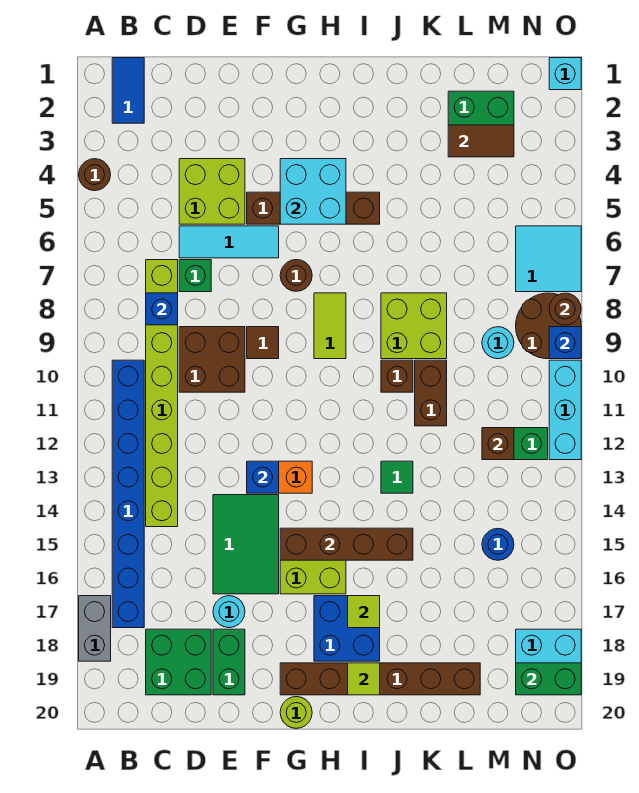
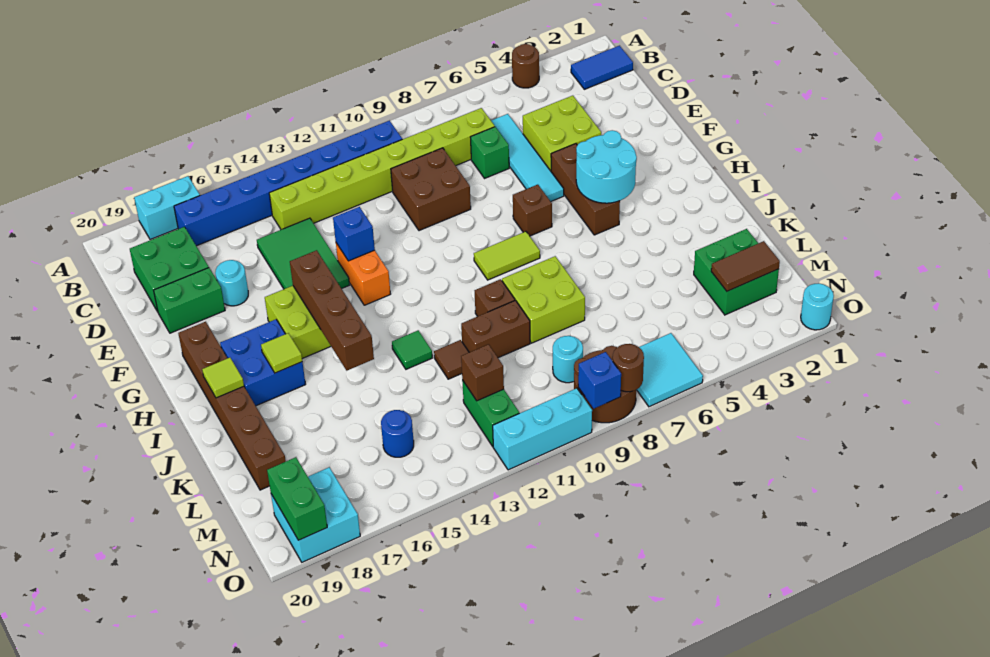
grey brick A17:A18 level 1 -> cyan brick A17:A18 level 1
blue brick C8 level 2 -> none
cyan tile D6:F6 level 1 -> cyan tile C6:F6 level 1
green tile E14:F16 level 1 -> green tile D14:F15 level 1
brown brick F5:I5 level 1 -> brown brick F5:H5 level 1
brown tile F9 level 1 -> brown tile K12 level 1
cyan brick G4:H5 level 2 -> cyan round brick G4:H5 level 2
brown round brick G7 level 1 -> brown brick G7 level 1
lime round brick G20 level 1 -> none
brown tile L3:M3 level 2 -> brown tile M2:M3 level 2
cyan brick O1 level 1 -> cyan round brick O1 level 1

